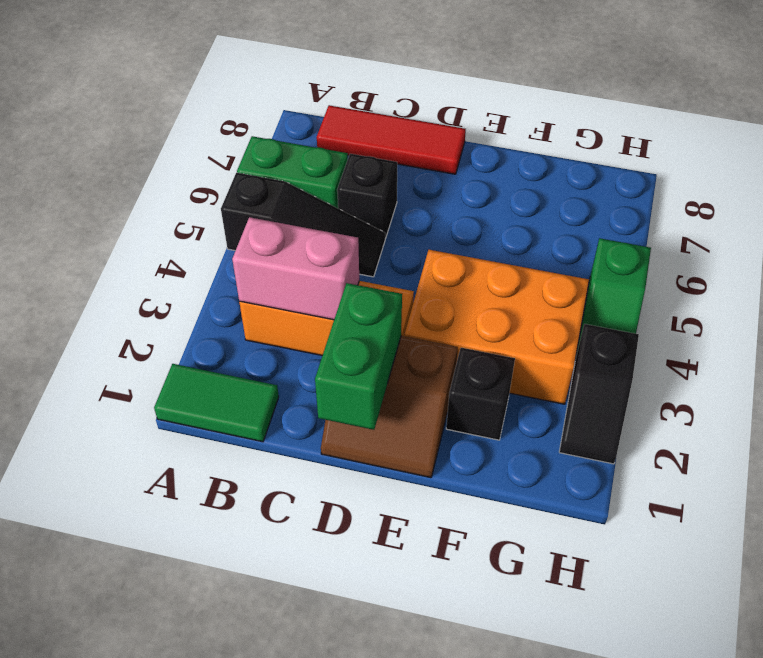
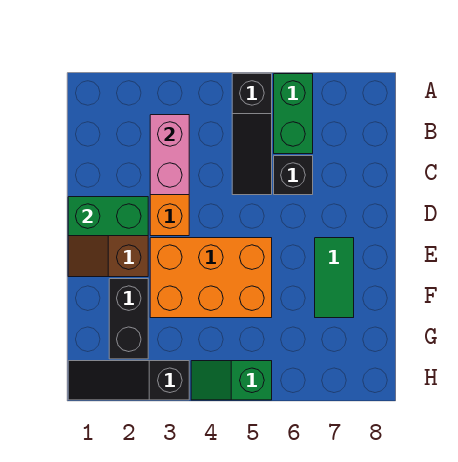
green tile A1:B1 level 1 -> green tile E7:F7 level 1
red tile B8:D8 level 1 -> none
orange brick E3:G4 level 1 -> orange brick E3:F5 level 1
black brick F2 level 1 -> black brick F2:G2 level 1
black slope H2:H3 level 1 top 3 -> black slope H1:H3 level 1 top 3

